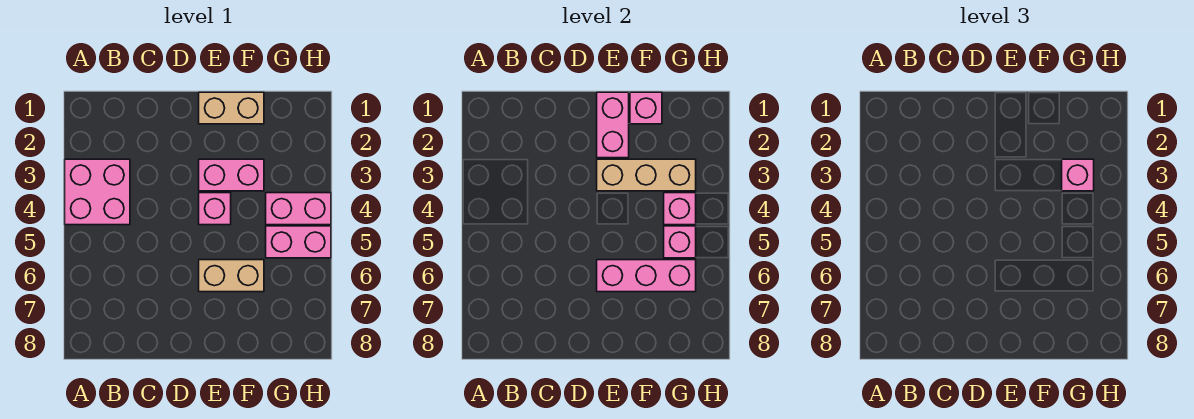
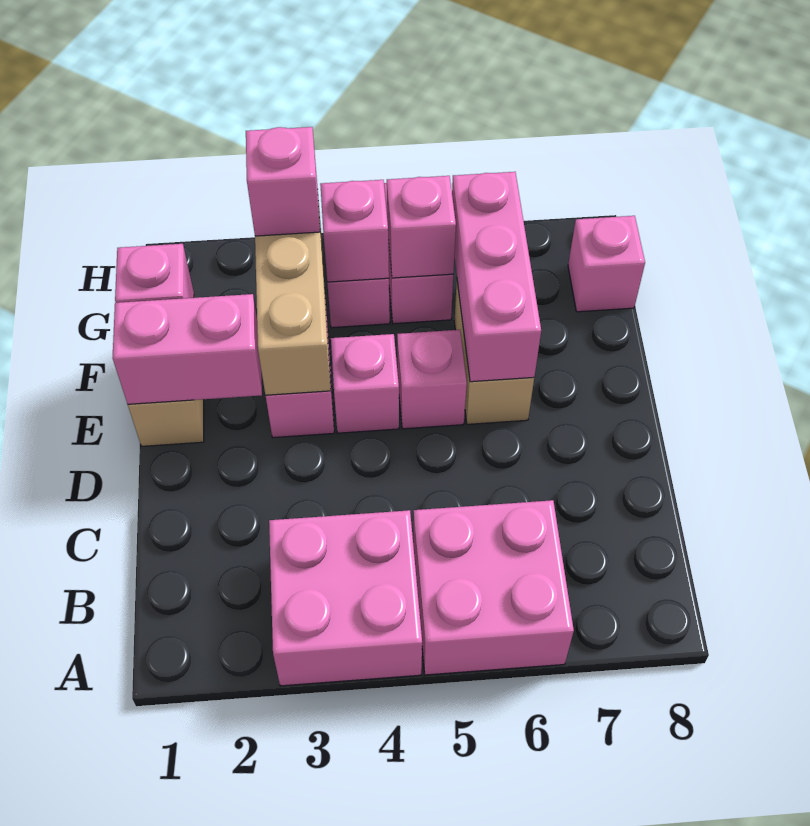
none -> pink brick A5:B6 level 1
none -> pink brick E5 level 1
none -> pink brick G8 level 1

